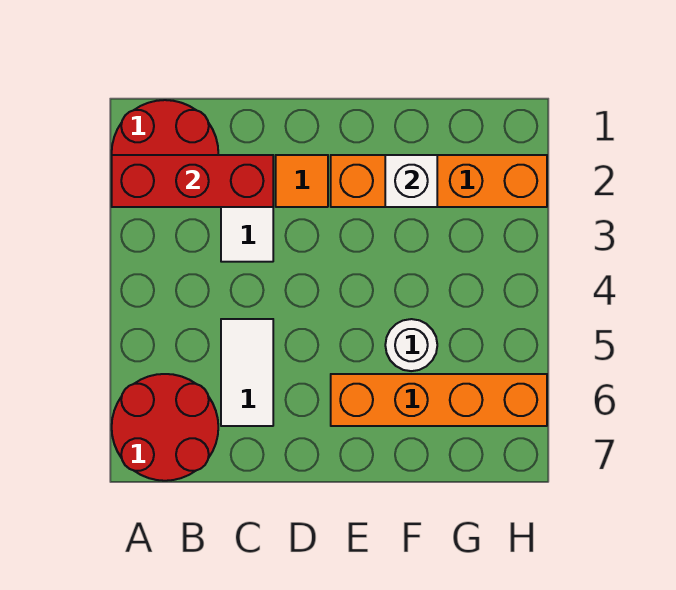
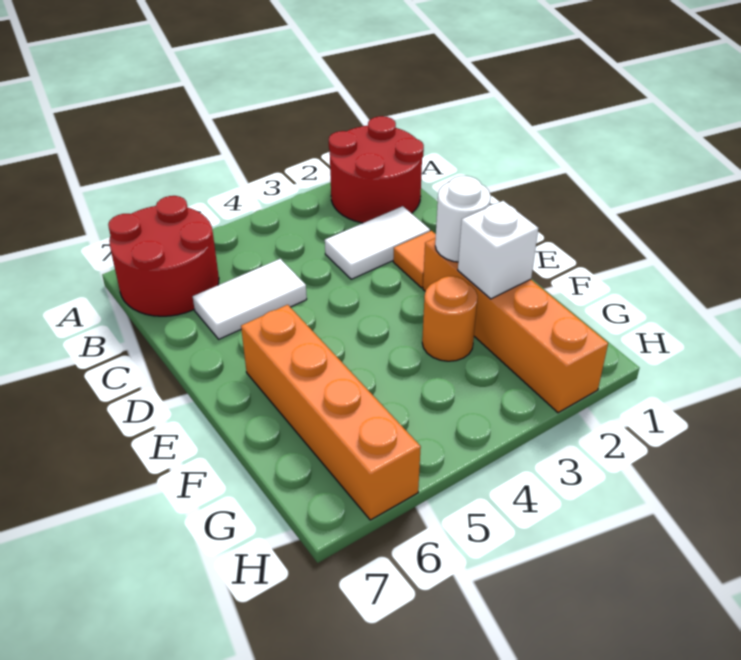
red brick A2:C2 level 2 -> none
none -> orange round brick F3 level 1
white round brick F5 level 1 -> white round brick E2 level 2

